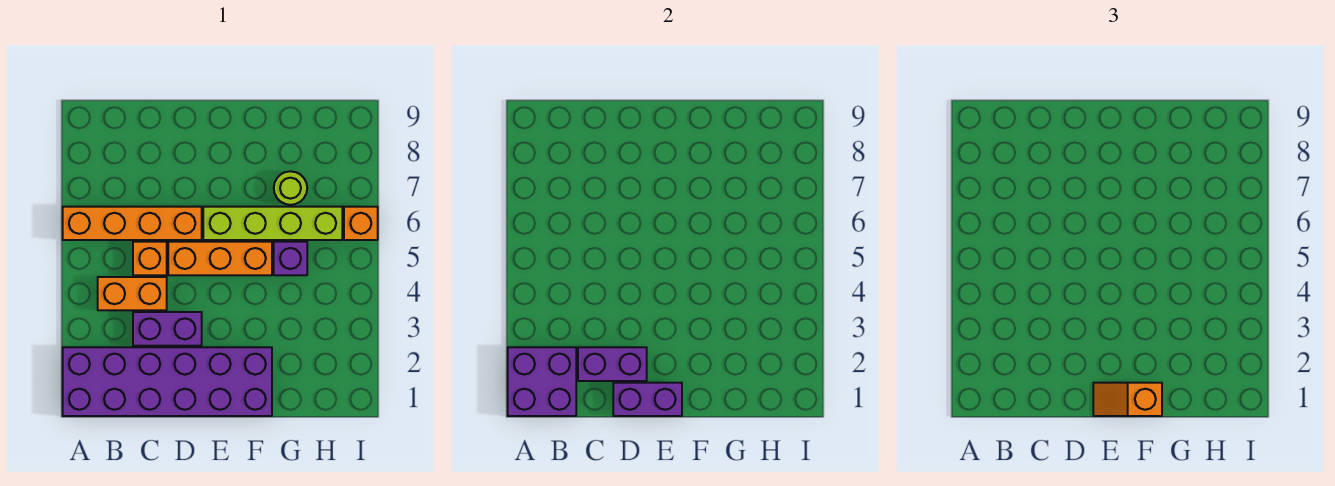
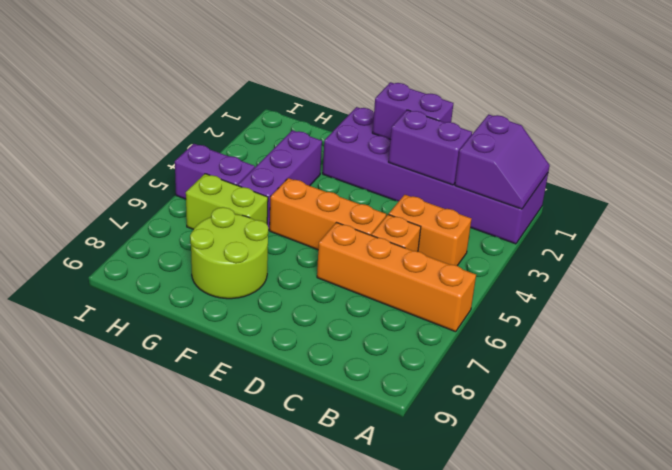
purple brick A1:B2 level 2 -> purple slope A1:B2 level 2 top B
purple brick C3:D3 level 1 -> purple brick H5:I5 level 1
orange slope E1:F1 level 3 top F -> none
lime brick E6:H6 level 1 -> lime brick G6:H6 level 1
purple brick G5 level 1 -> purple brick G3:G5 level 1
lime round brick G7 level 1 -> lime round brick F7:G8 level 1
orange brick I6 level 1 -> none

